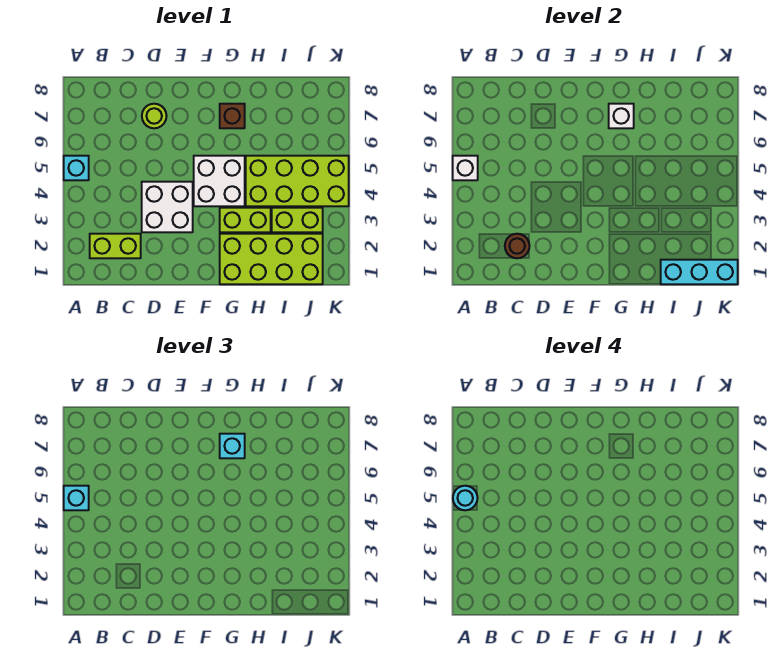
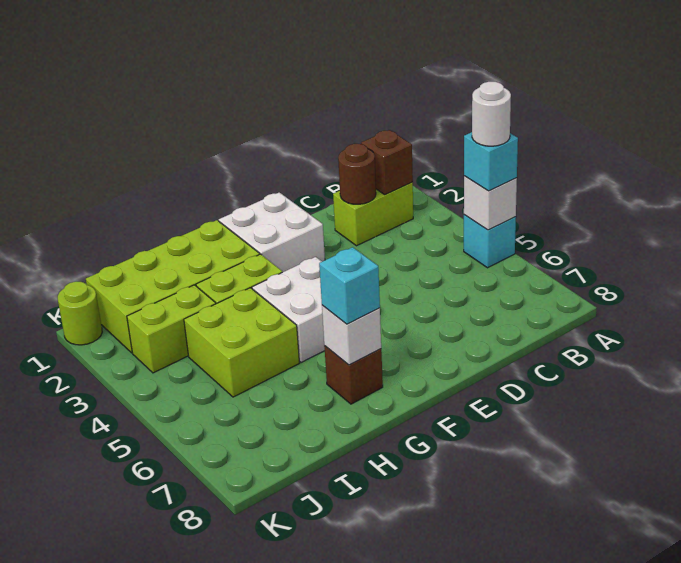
cyan round brick A5 level 4 -> white round brick A5 level 4
none -> brown brick B2 level 2
white brick D3:E4 level 1 -> white brick E1:F2 level 1
lime round brick D7 level 1 -> lime round brick K1 level 1
lime brick H4:K5 level 1 -> lime brick H4:I5 level 1
cyan brick I1:K1 level 2 -> none

